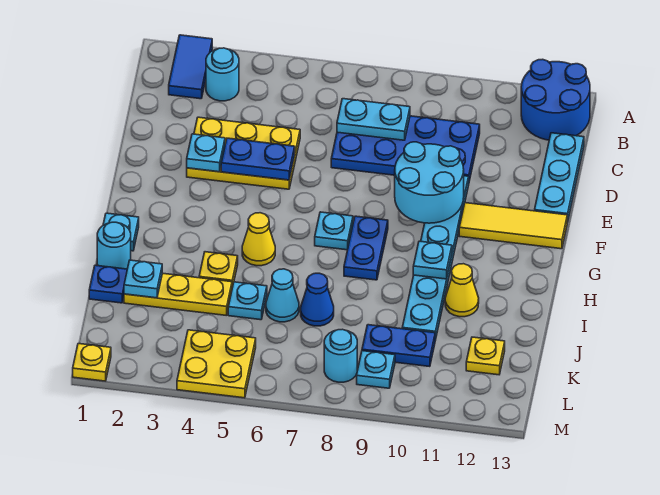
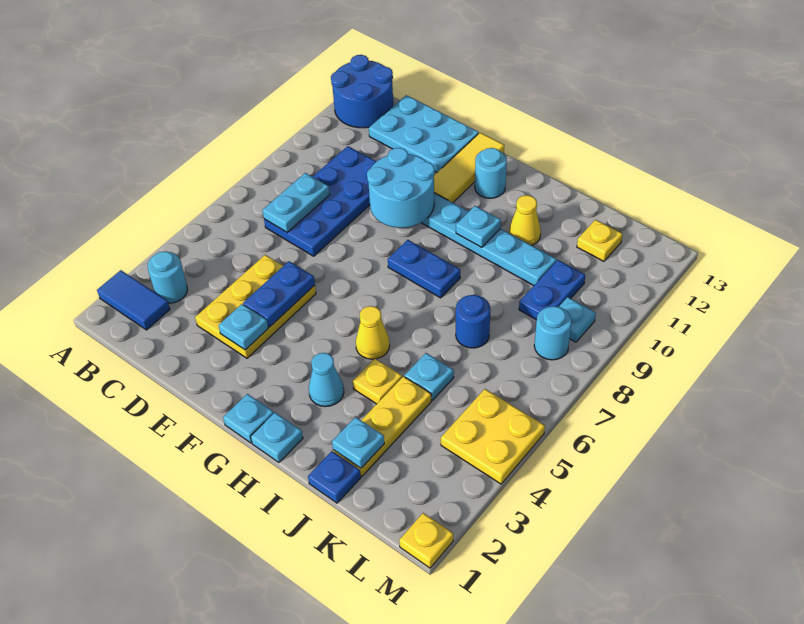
cyan plate C13:E13 level 1 -> cyan plate C12:E13 level 1
cyan plate G7 level 1 -> cyan plate G1 level 1
cyan round brick I1 level 1 -> cyan round brick G12 level 1
cyan cone J6 level 1 -> cyan cone H3 level 1
blue cone J7 level 1 -> blue round brick J7 level 1

